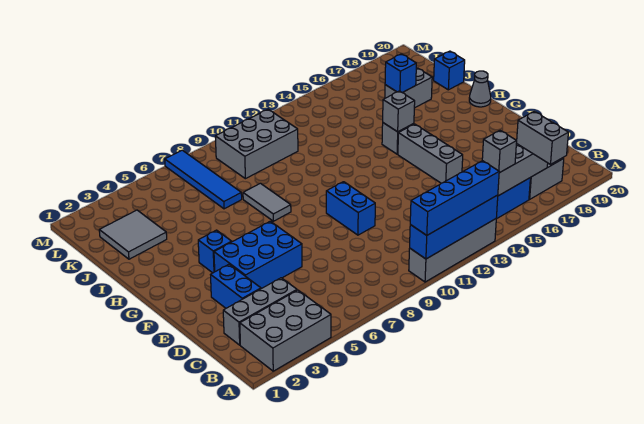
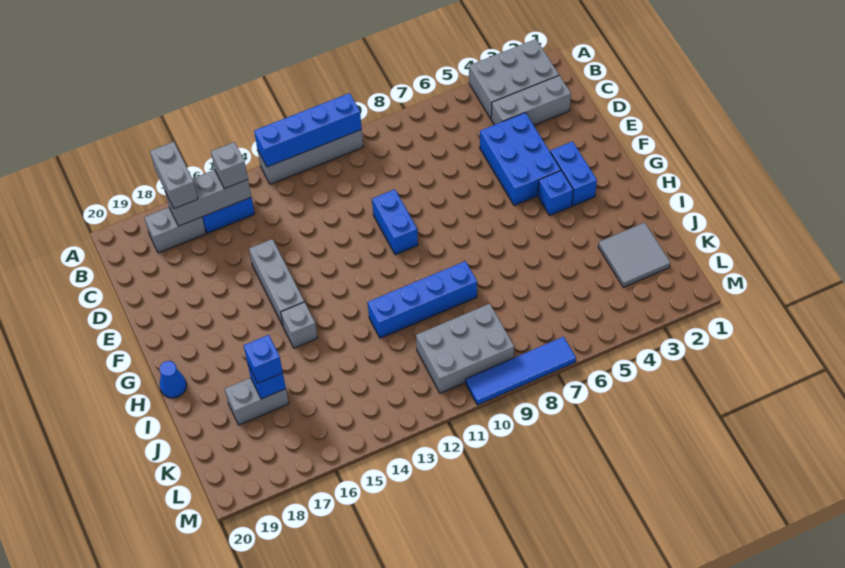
blue brick A10:A13 level 3 -> blue brick I9:I12 level 1
blue brick D3:E3 level 1 -> blue brick F3:G3 level 1
blue brick E4:F6 level 1 -> blue brick D4:F5 level 1
grey tile H8:I8 level 1 -> none
grey brick H15 level 2 -> none
grey cone H20 level 1 -> blue cone H20 level 1
blue tile J7:M7 level 1 -> blue tile M7:M10 level 1
blue brick J20 level 1 -> blue brick J17 level 3

